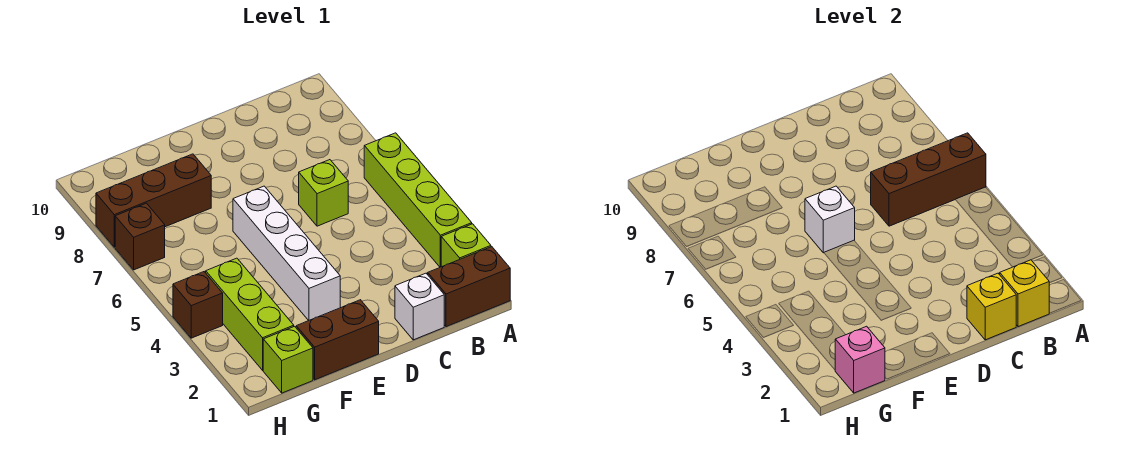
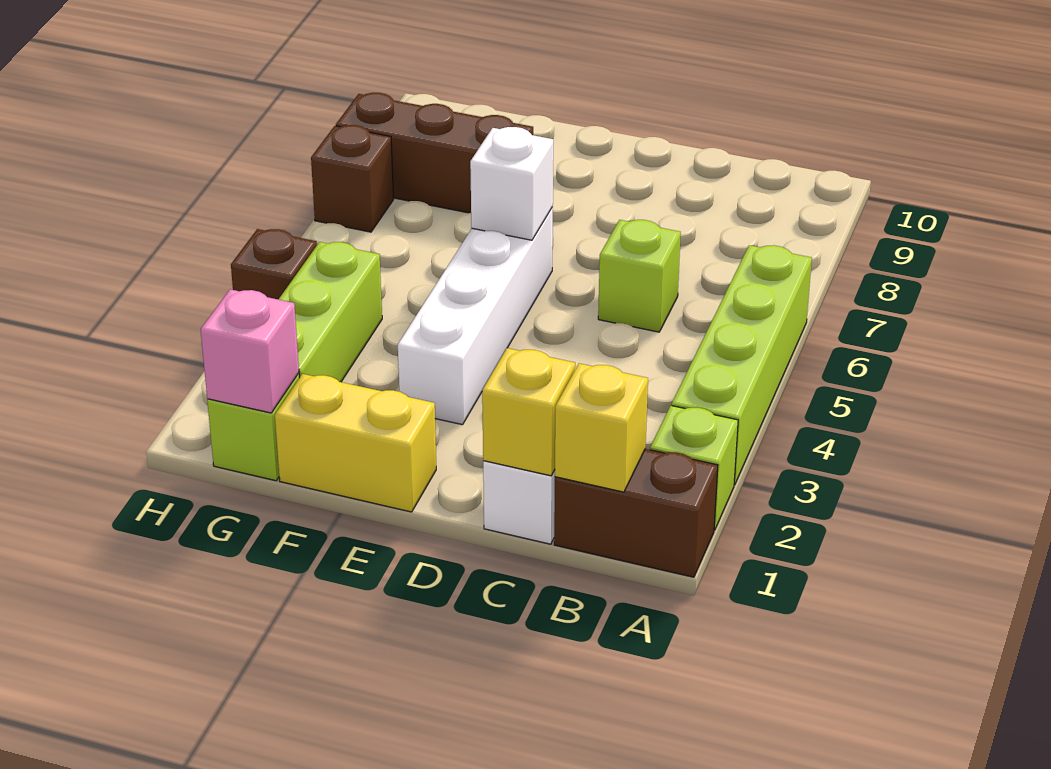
brown brick A6:C6 level 2 -> none
brown brick E1:F1 level 1 -> yellow brick E1:F1 level 1

